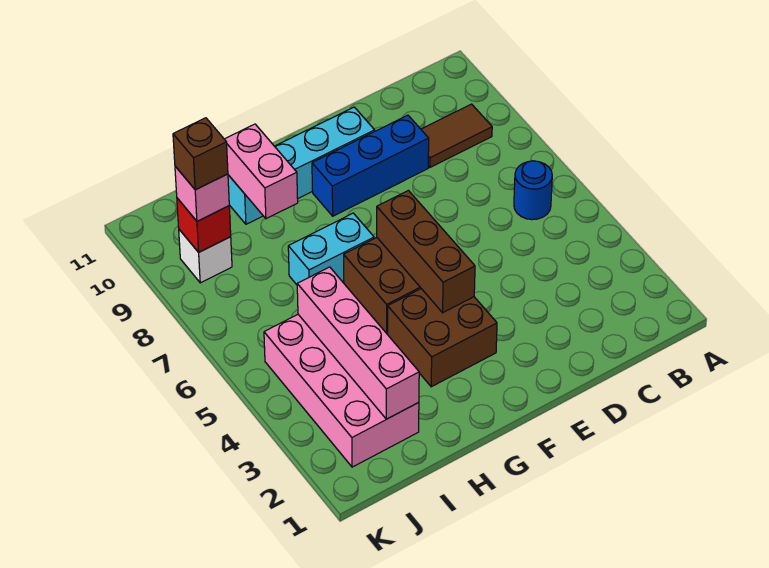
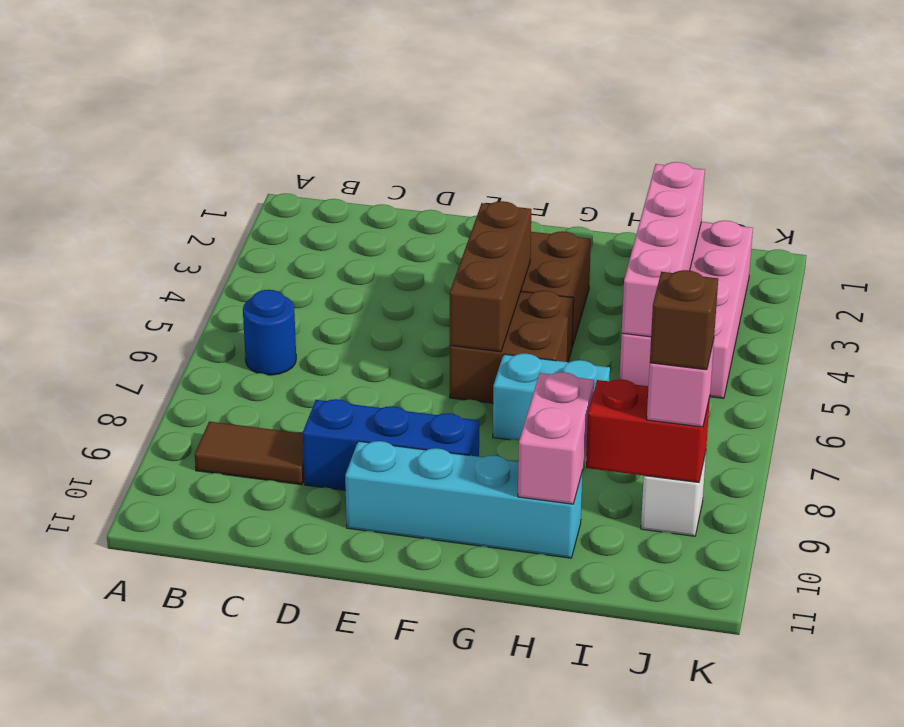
red brick J9 level 2 -> red brick I9:J9 level 2

